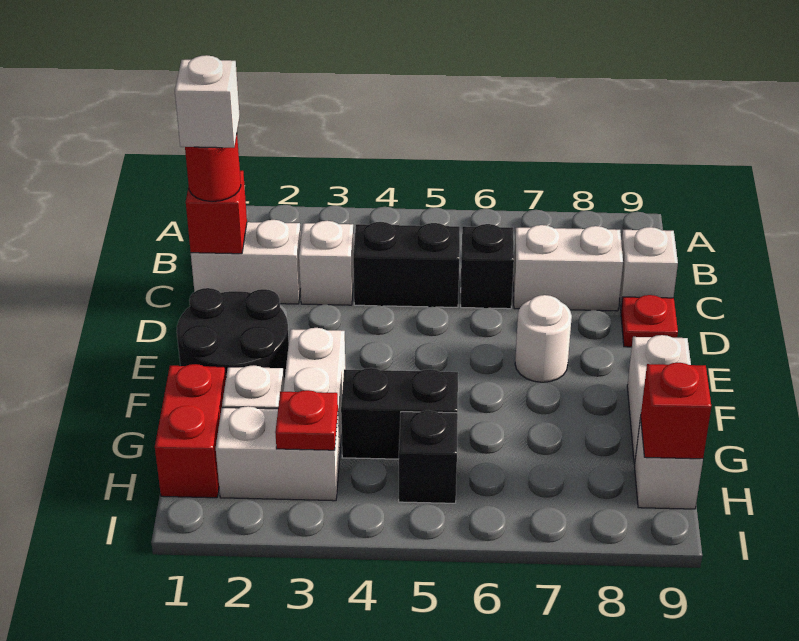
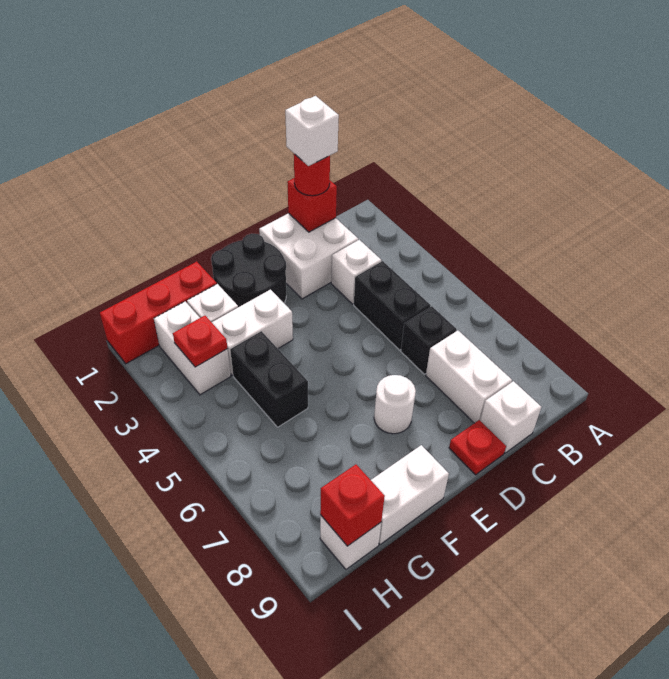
white brick C1:C2 level 1 -> white brick C1:D2 level 1
red brick G1:H1 level 1 -> red brick G1:I1 level 1
black brick H5 level 1 -> none

